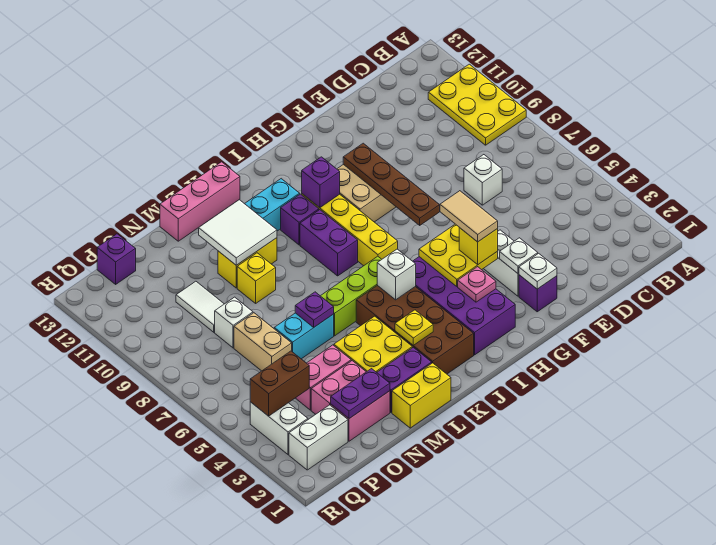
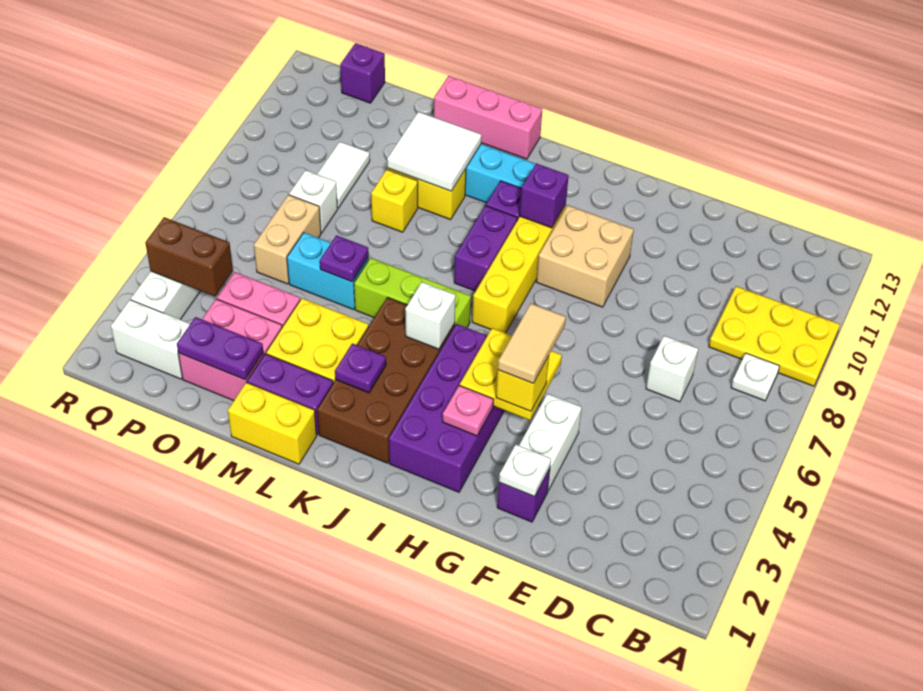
yellow plate A9:B11 level 1 -> yellow plate A9:C10 level 1
white plate F3 level 2 -> white plate B8 level 1
brown plate G7:G10 level 2 -> none
yellow plate K3 level 2 -> purple plate K3 level 2

